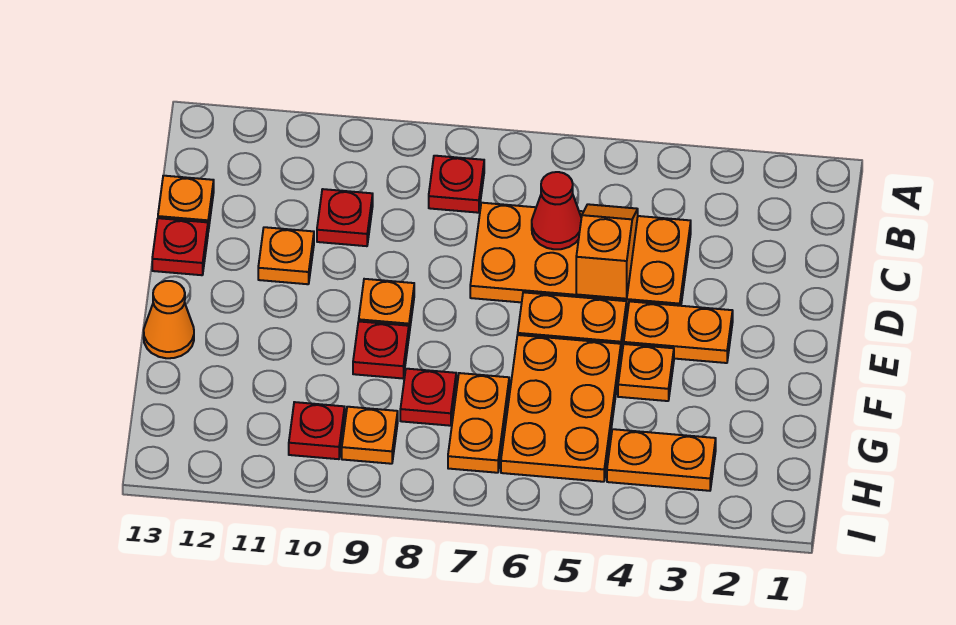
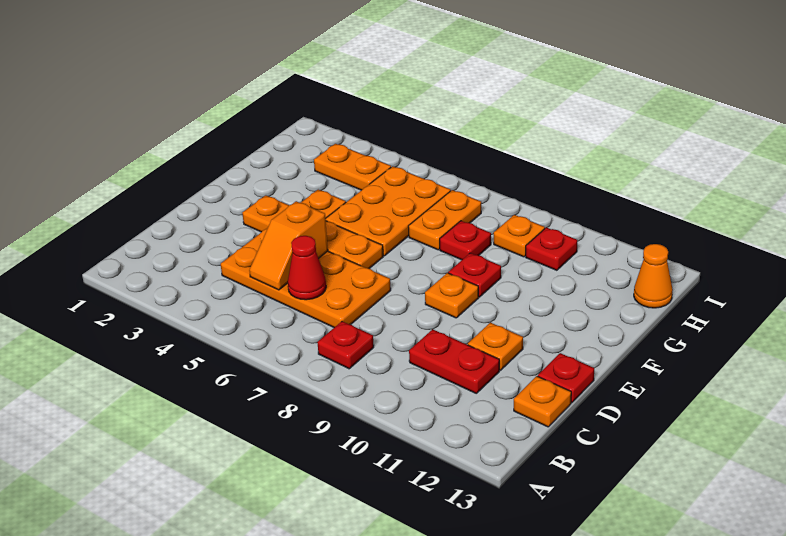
red plate C10 level 1 -> red plate C10:C11 level 1
orange cone F13 level 1 -> orange cone H13 level 1

